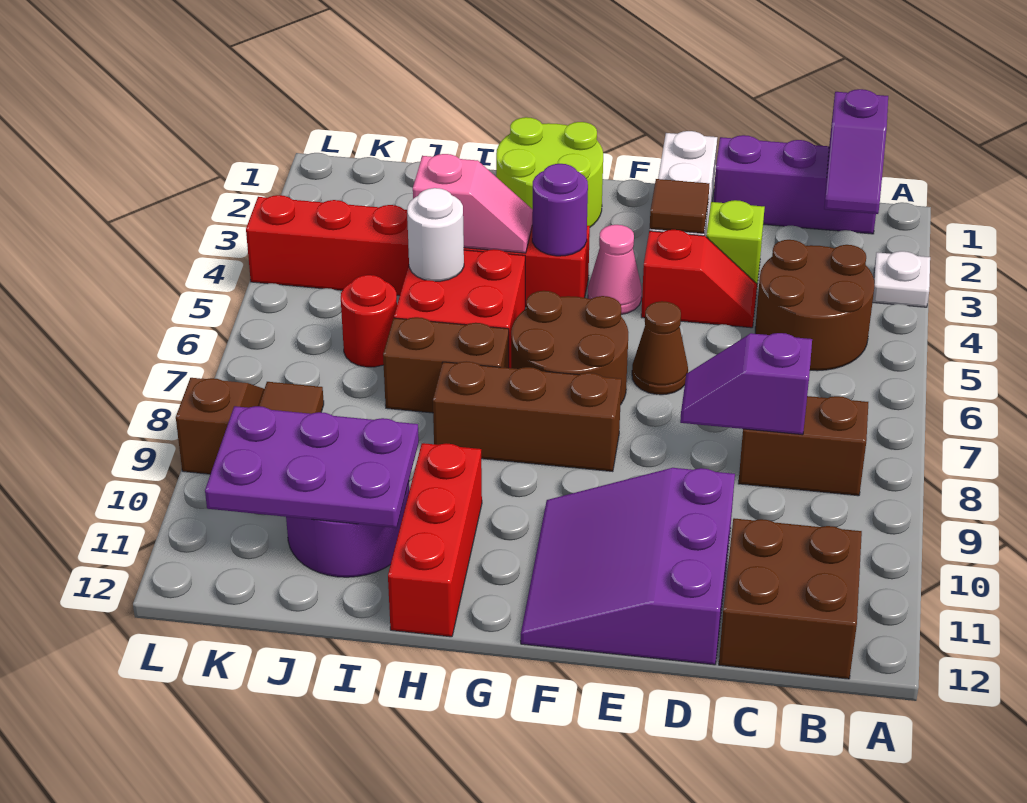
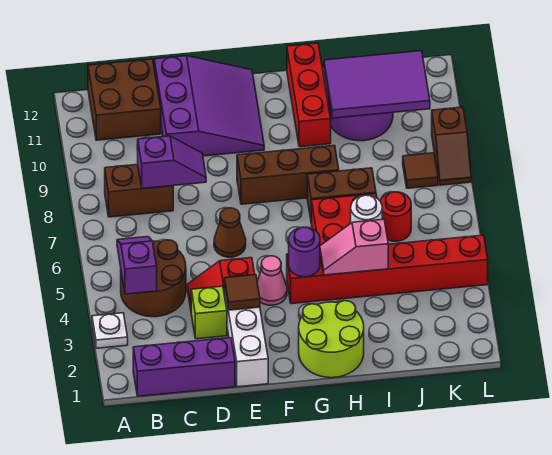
purple slope B1:B2 level 2 top 1 -> purple slope B4:B5 level 2 top 4
brown round brick F6:G7 level 1 -> none
purple plate I10:K11 level 2 -> purple tile I10:K11 level 2

